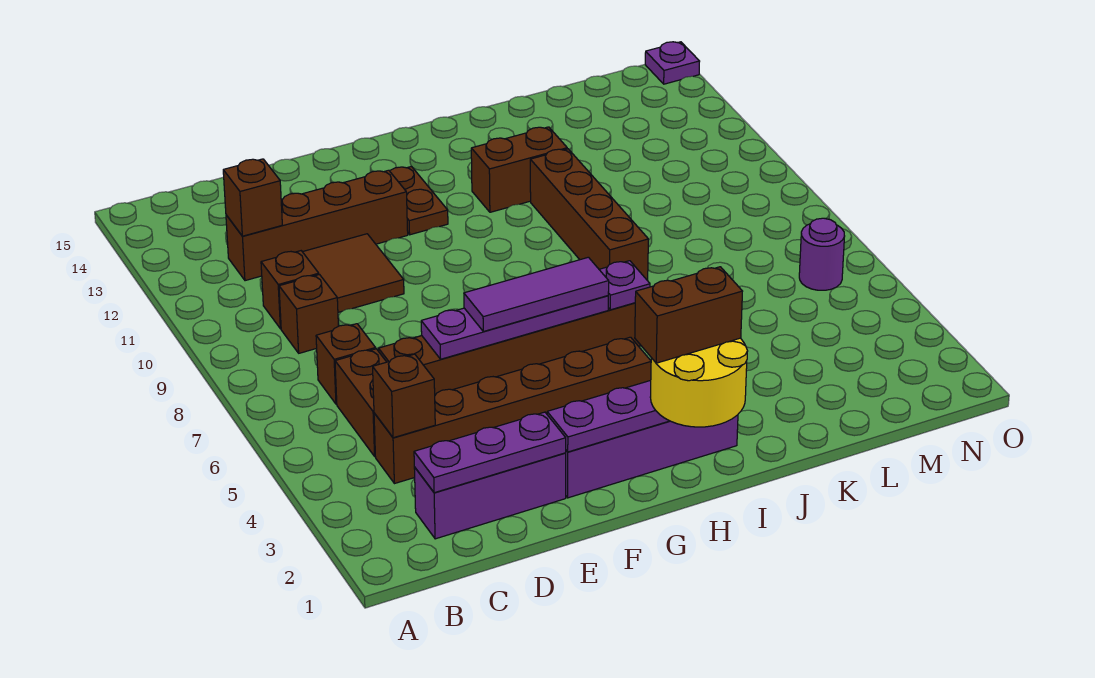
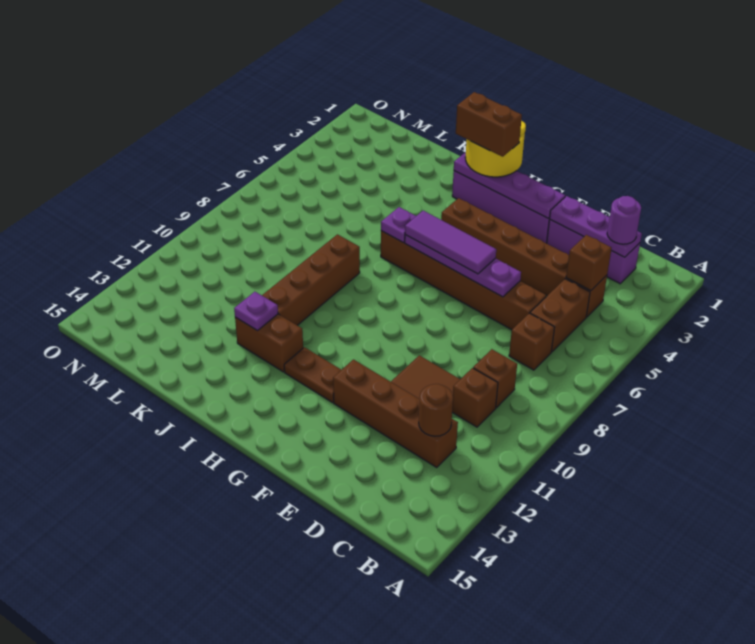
brown brick C12 level 2 -> brown round brick C12 level 2
brown plate G12:G13 level 1 -> brown plate G12:H12 level 1
purple round brick N6 level 1 -> purple round brick C2 level 3
purple plate O15 level 1 -> purple plate J12 level 2

